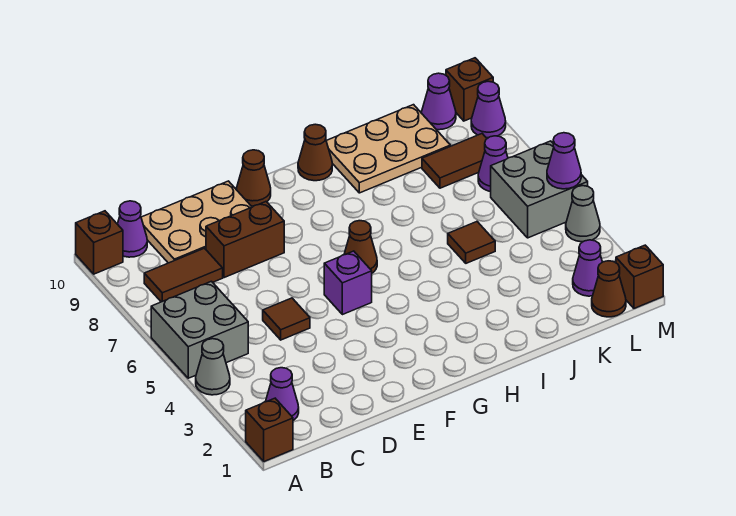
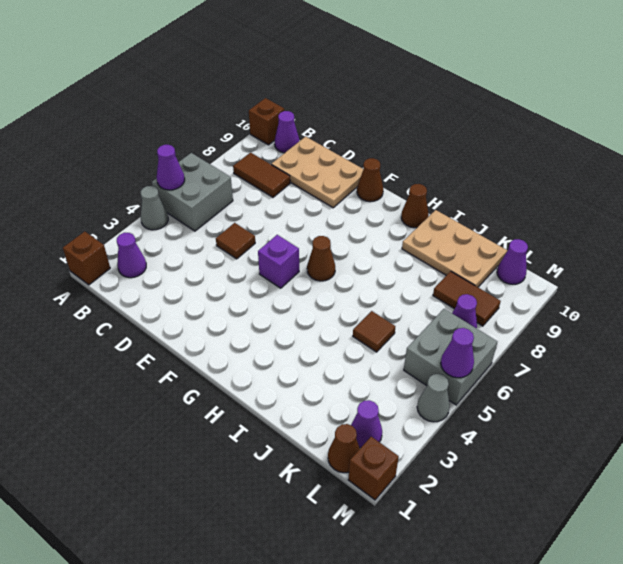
brown brick D8:E8 level 1 -> none
purple cone M9 level 1 -> purple cone A5 level 2
brown brick M10 level 1 -> none

